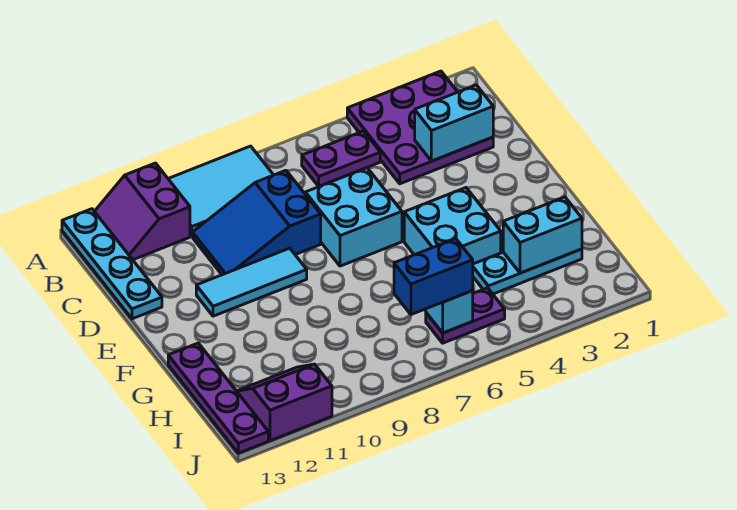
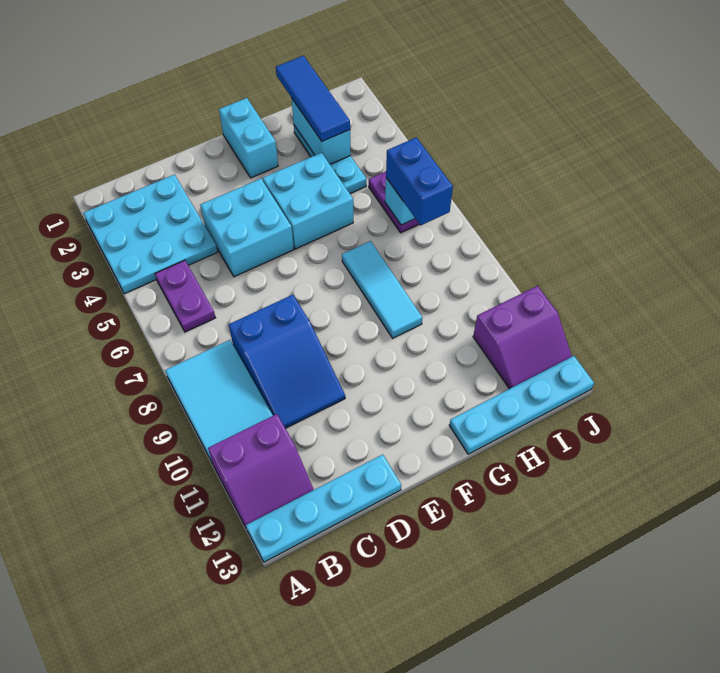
purple plate A2:C4 level 1 -> cyan plate A2:C4 level 1
cyan brick C2:C3 level 2 -> cyan brick F1:F2 level 1
cyan brick D6:E7 level 1 -> cyan brick D4:E5 level 1
cyan tile E9:E11 level 1 -> cyan tile G7:G9 level 1
purple plate G13:J13 level 1 -> cyan plate G13:J13 level 1
none -> blue tile H1:H3 level 3
purple slope I11:J12 level 1 top J -> purple slope I11:J12 level 1 top 11

